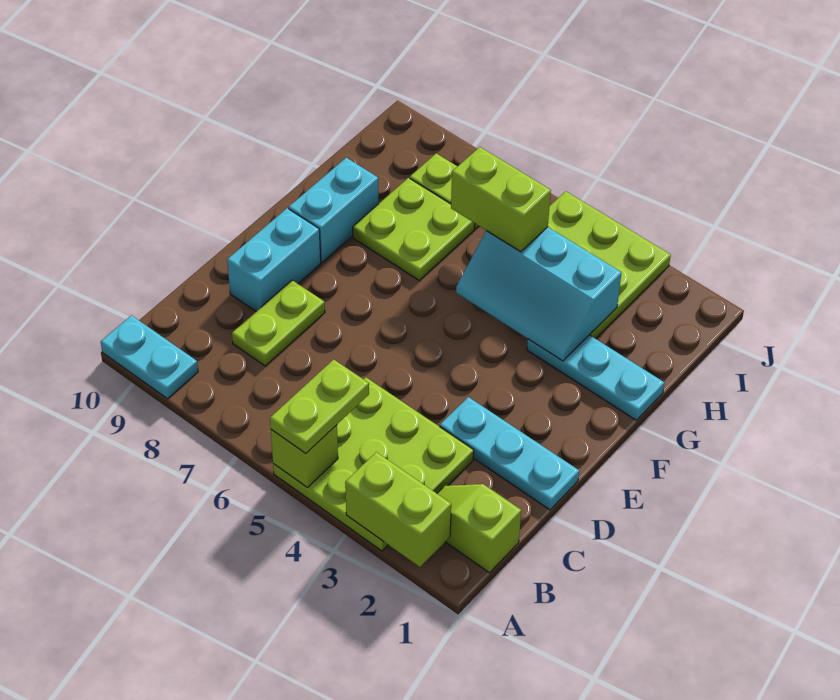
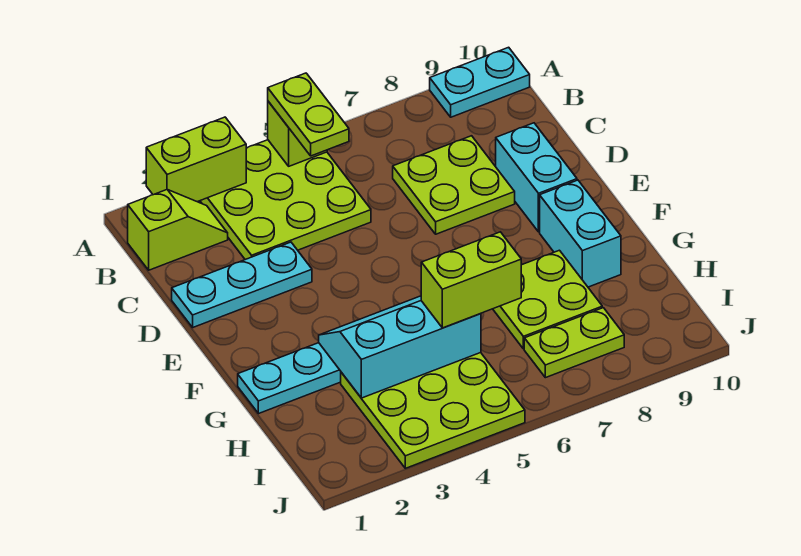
lime plate C8:D8 level 1 -> lime plate C7:D8 level 1

